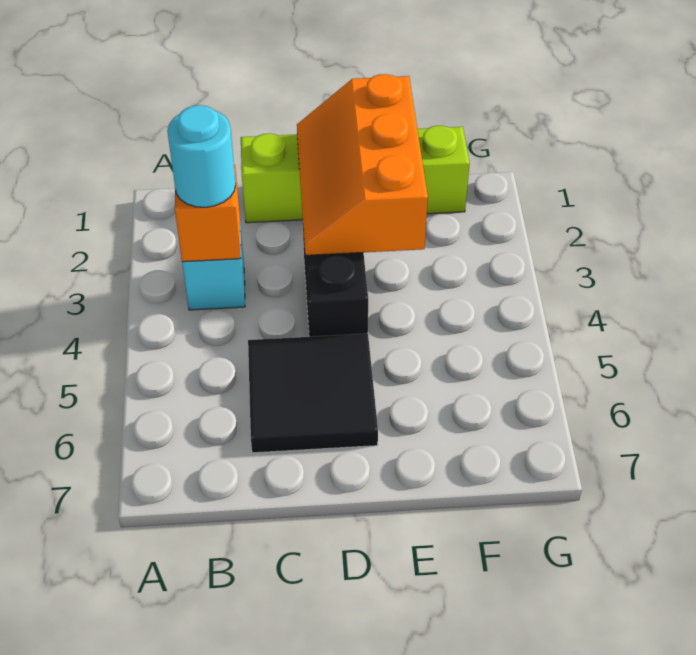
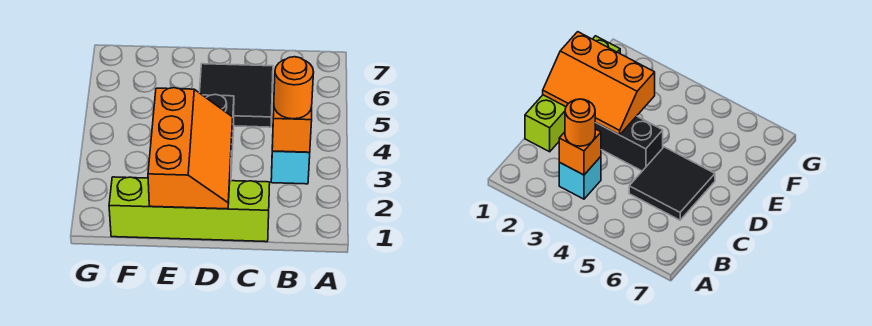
cyan round brick B3 level 3 -> orange round brick B3 level 3

